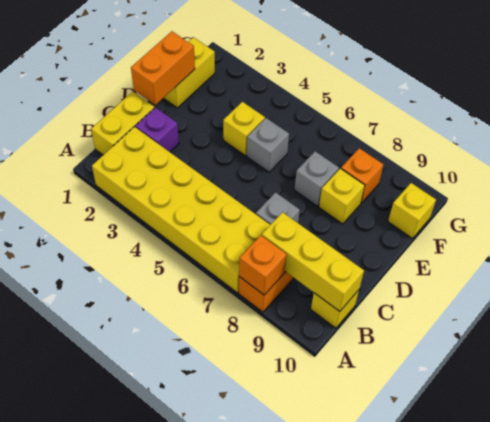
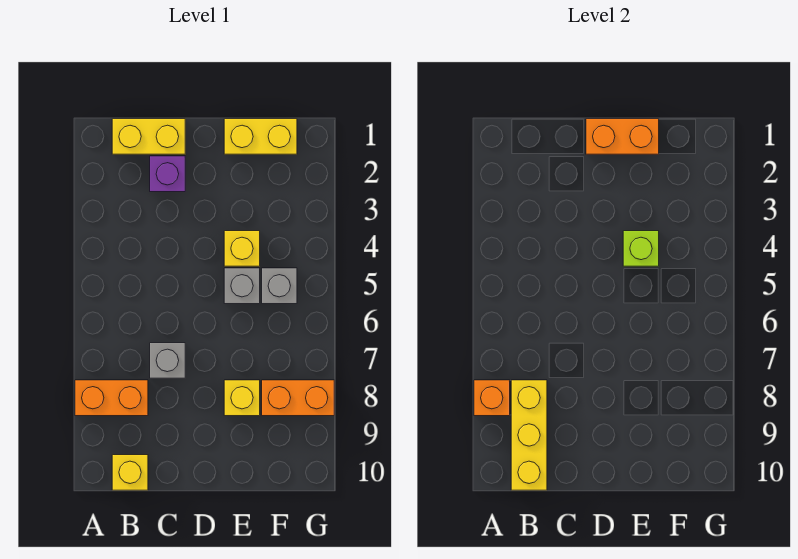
yellow brick A2:B7 level 1 -> none
none -> lime brick E4 level 2
grey brick E7 level 1 -> grey brick F5 level 1
orange brick F8 level 1 -> orange brick F8:G8 level 1
yellow brick F10 level 1 -> none

